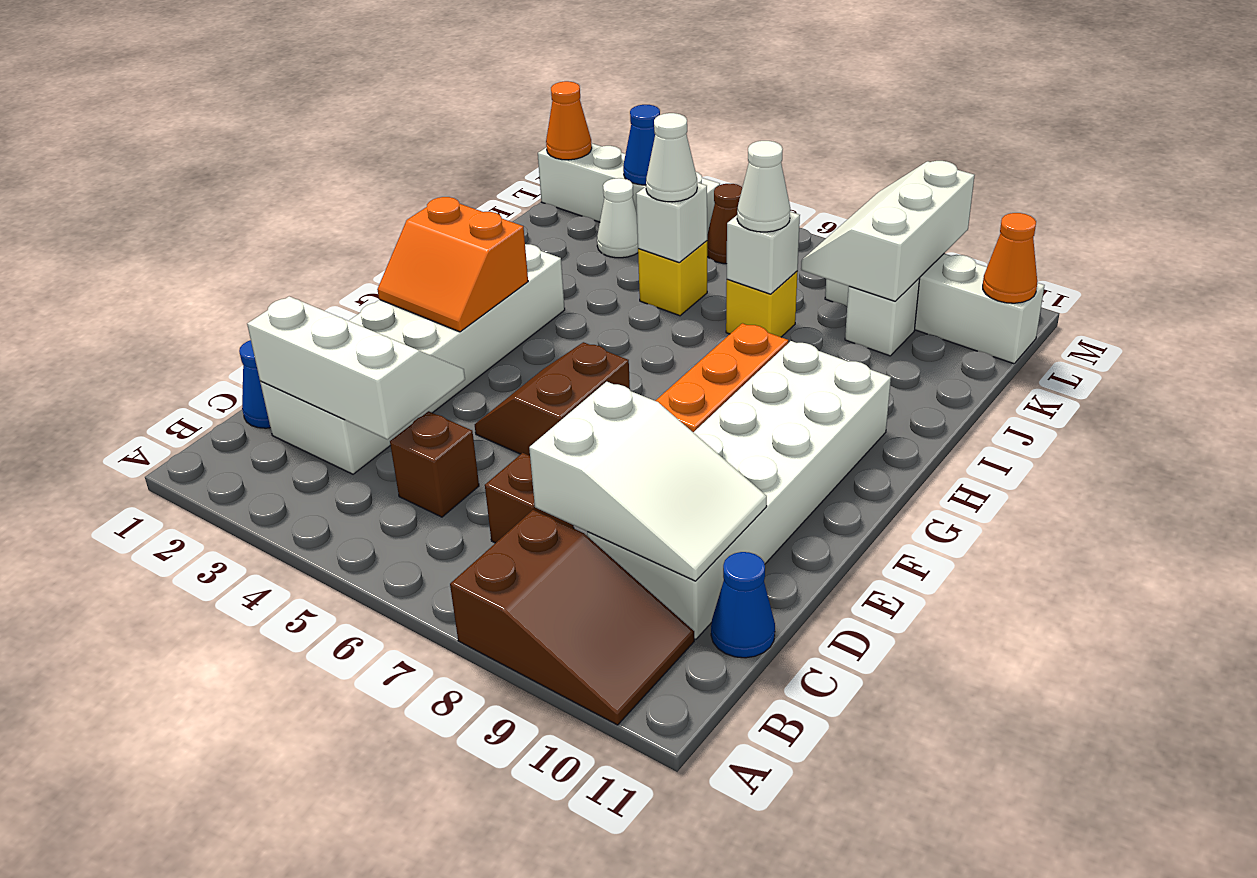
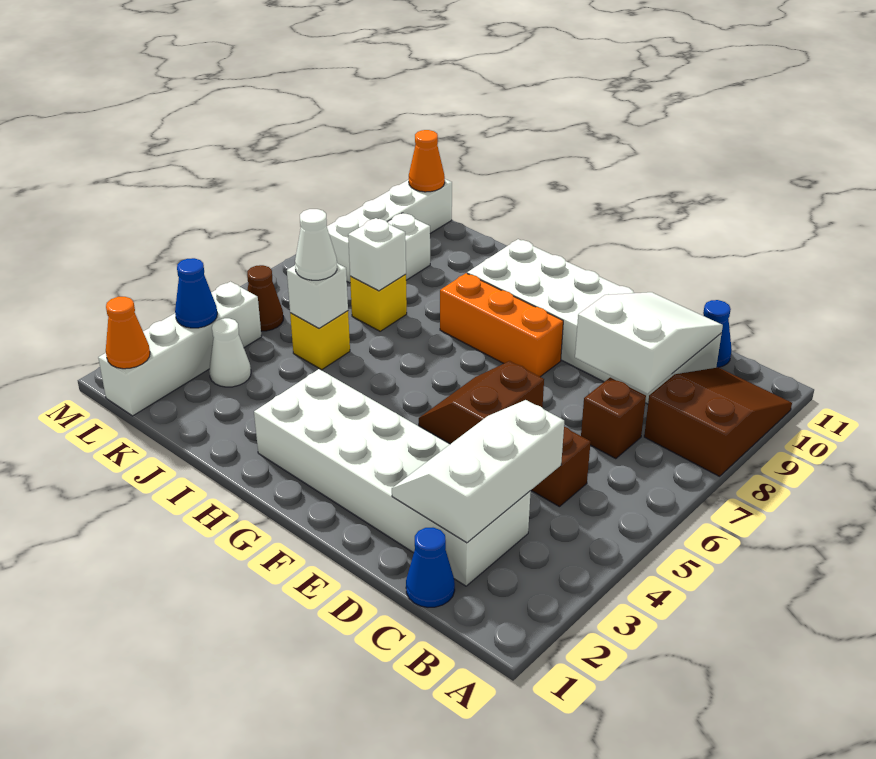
brown slope E5:F6 level 1 top 6 -> brown slope E5:F6 level 1 top E
orange slope F2:G3 level 2 top G -> none
white cone J7 level 3 -> none
white slope K8:M9 level 2 top 9 -> none

